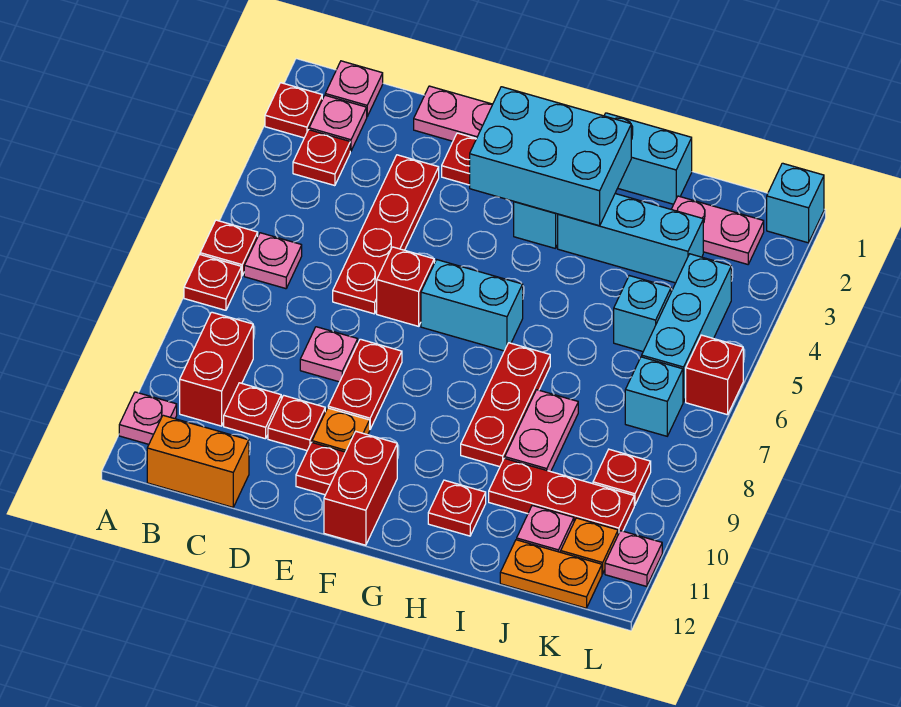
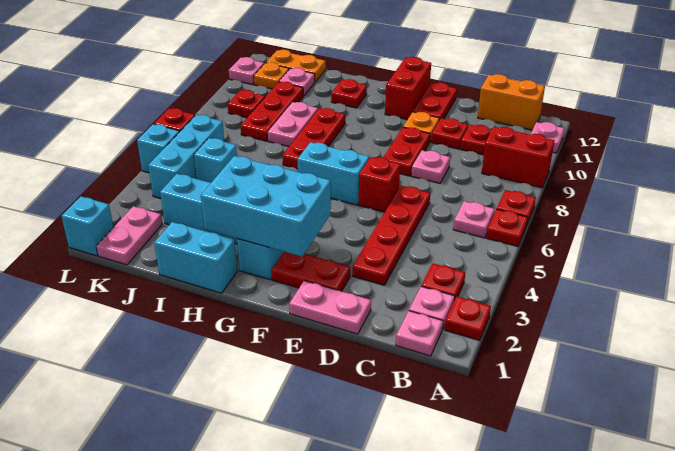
red brick B9:B10 level 1 -> red brick A9:B9 level 1
red plate E11 level 1 -> red plate E11:E12 level 1
red plate I10:K10 level 1 -> red plate J8:J10 level 1
pink plate J2:K2 level 1 -> pink plate K1:K2 level 1
cyan brick K7 level 1 -> cyan brick L5 level 1

